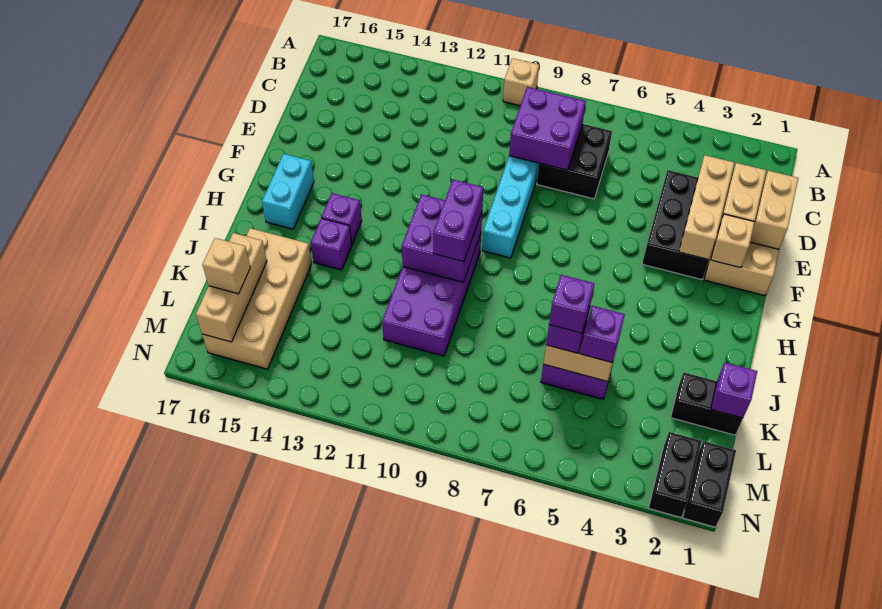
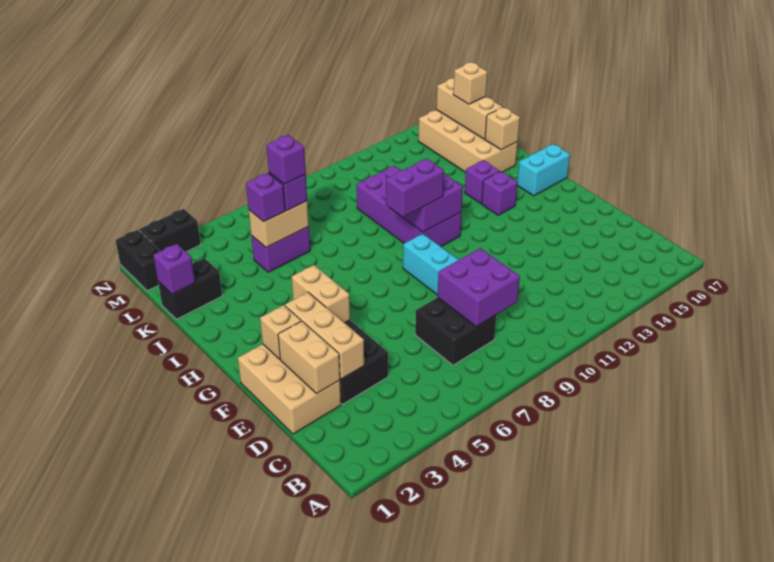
tan brick A10 level 1 -> tan brick J16 level 2
tan brick D1:E1 level 2 -> tan brick F4:G4 level 2
cyan brick G16:H16 level 1 -> cyan brick H16:H17 level 1
purple brick H10:I10 level 3 -> purple brick H9:H10 level 3
black brick M2:N2 level 1 -> black brick N2:N3 level 1

